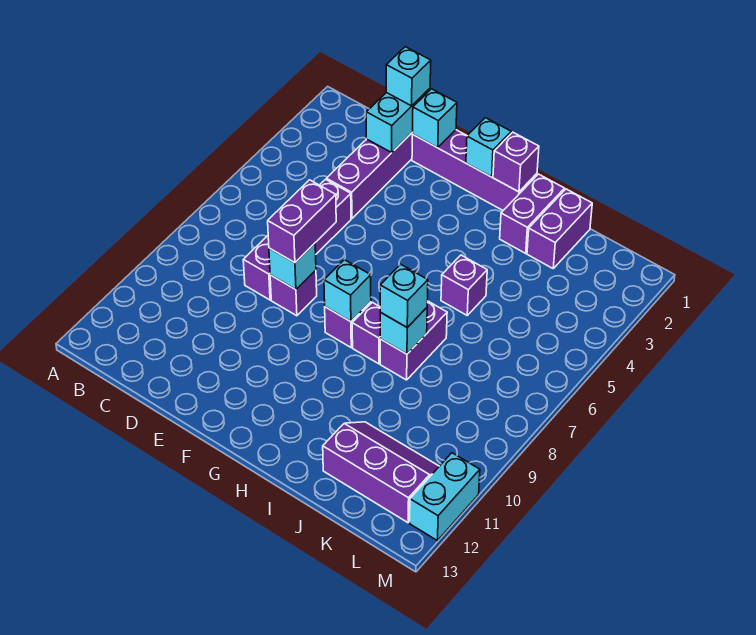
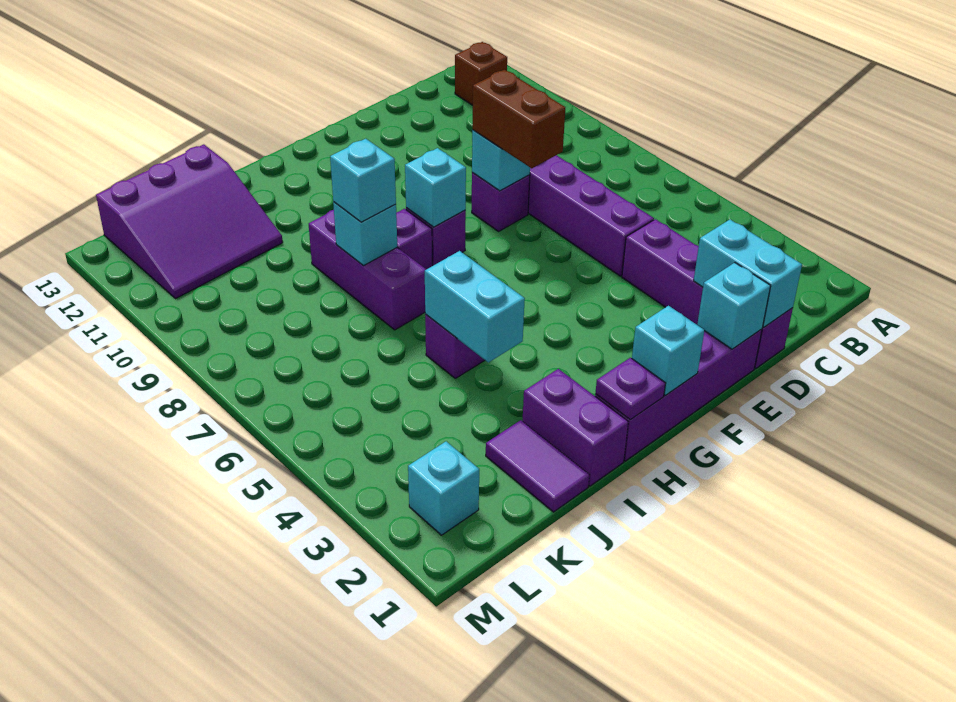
none -> brown brick B12 level 1
cyan brick D1 level 3 -> cyan brick L2 level 1
purple brick E7:E8 level 3 -> brown brick E7:E8 level 3
purple brick H1 level 2 -> purple plate H1 level 2
purple brick I7:I8 level 1 -> purple brick I7:I9 level 1
purple brick J1:J2 level 1 -> purple tile J1:J2 level 1
purple slope J11:L12 level 1 top 12 -> purple slope J11:L13 level 1 top 13
cyan brick M11:M12 level 1 -> cyan brick I4:I5 level 2

